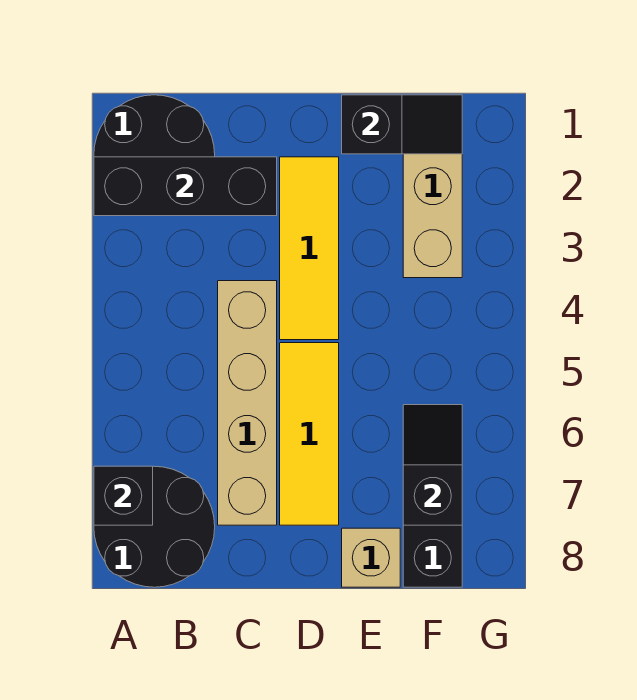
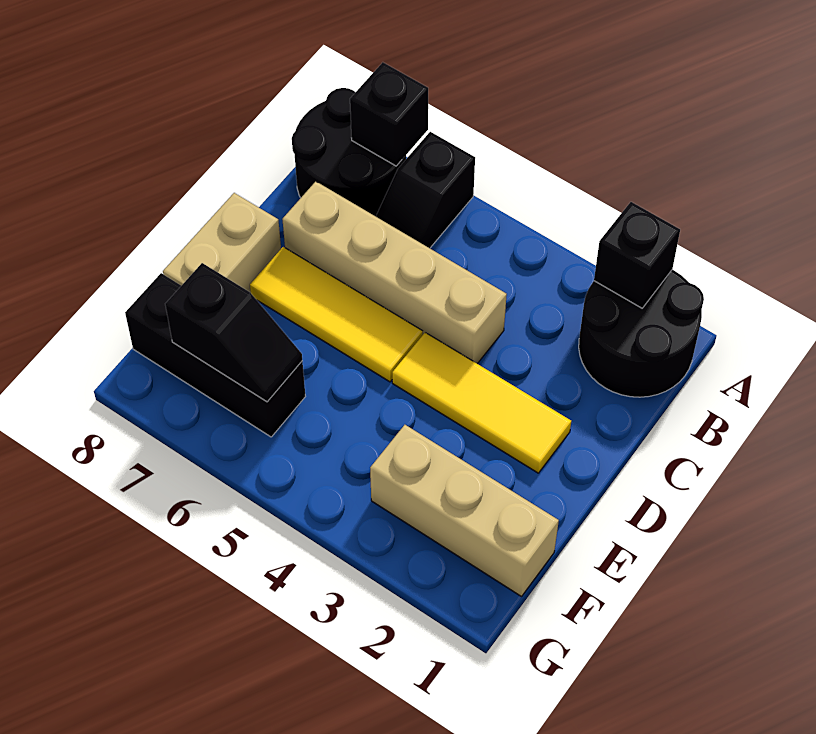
black brick A2:C2 level 2 -> black brick A2 level 2
black slope E1:F1 level 2 top E -> black slope A6:B6 level 1 top A
tan brick E8 level 1 -> tan brick D8:E8 level 1

